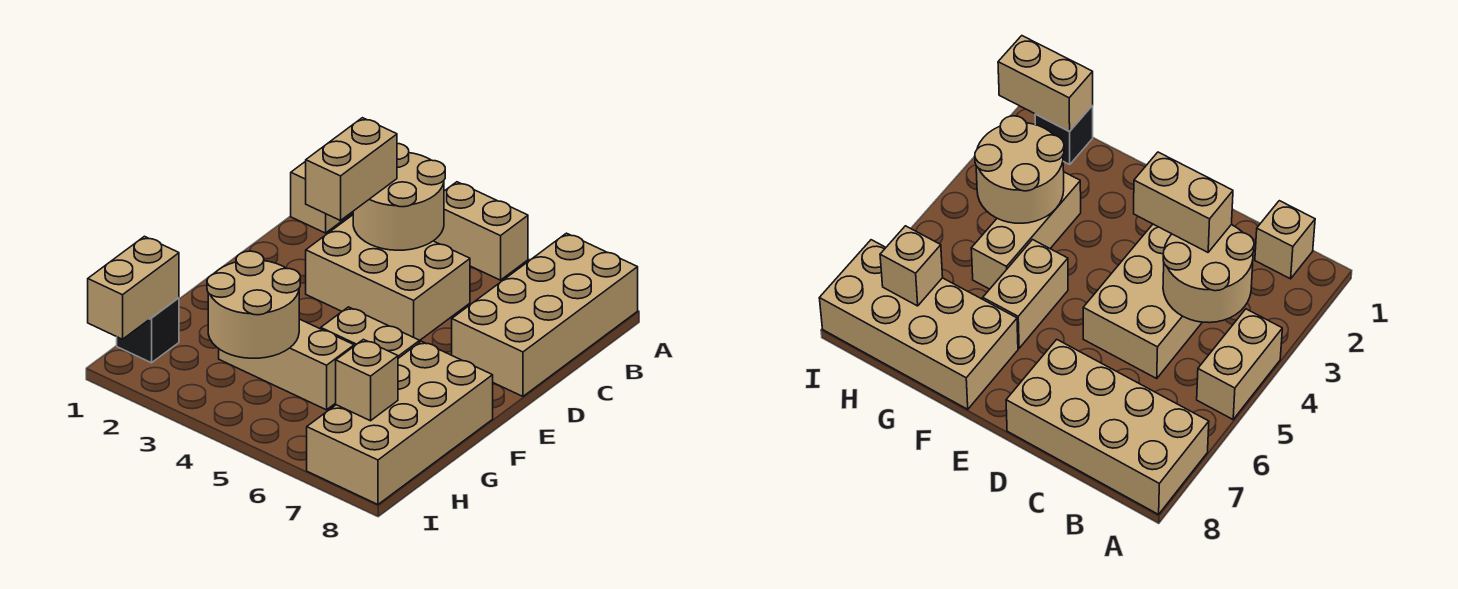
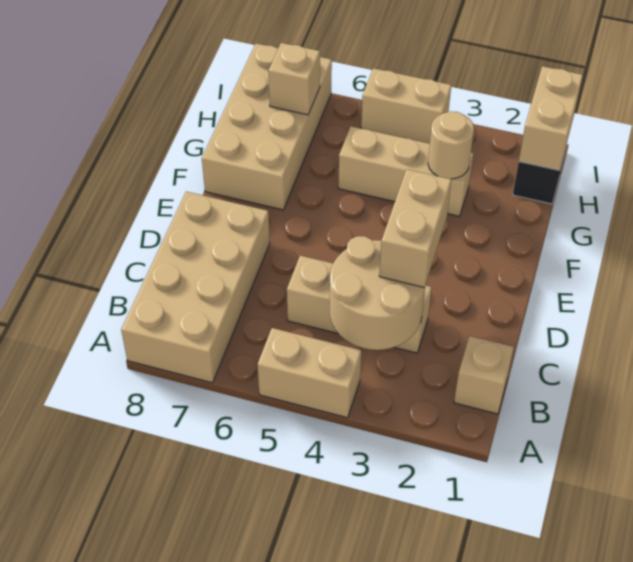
tan brick C3:D5 level 1 -> tan brick C3:C5 level 1
tan brick F5:F6 level 1 -> tan brick I4:I5 level 1
tan round brick G3:H4 level 2 -> tan round brick G3 level 2

